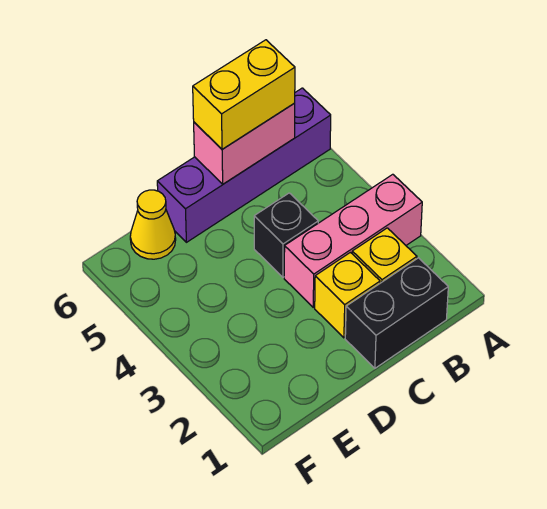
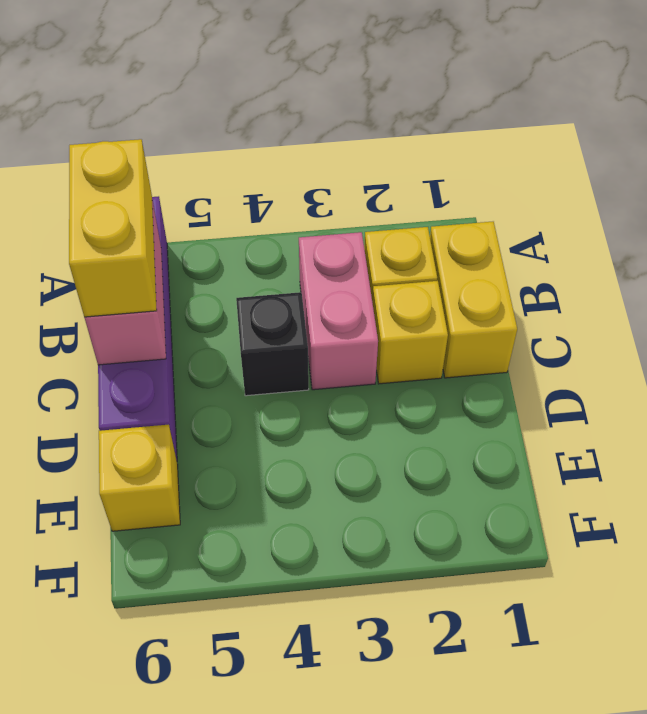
pink brick A3:C3 level 1 -> pink brick B3:C3 level 1
black brick B1:C1 level 1 -> yellow brick B1:C1 level 1
yellow cone E6 level 1 -> yellow brick E6 level 1

